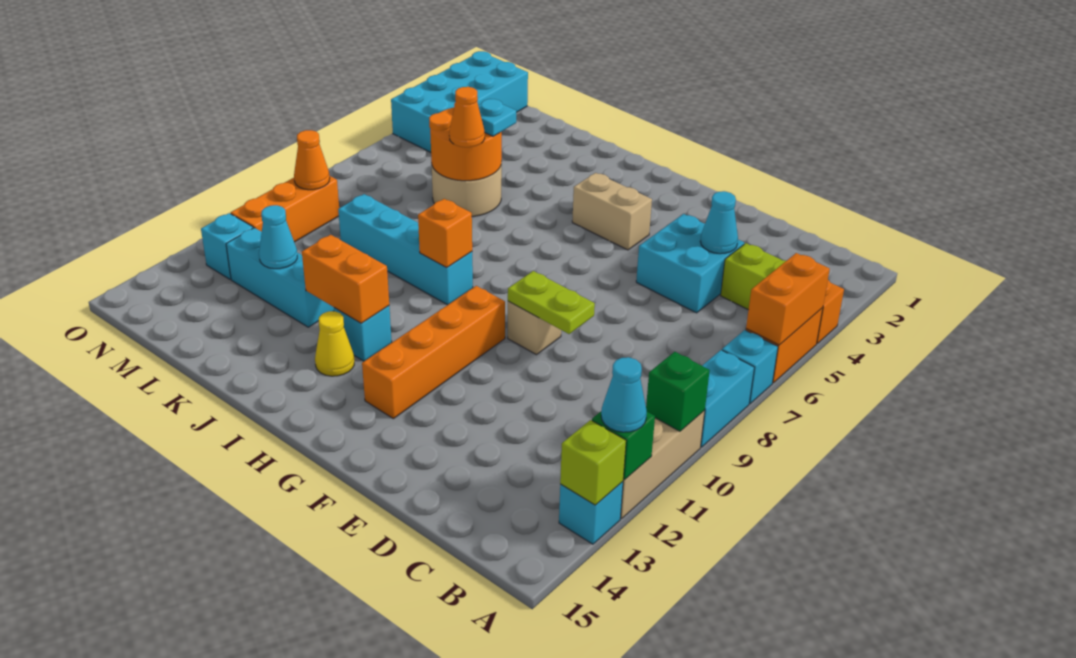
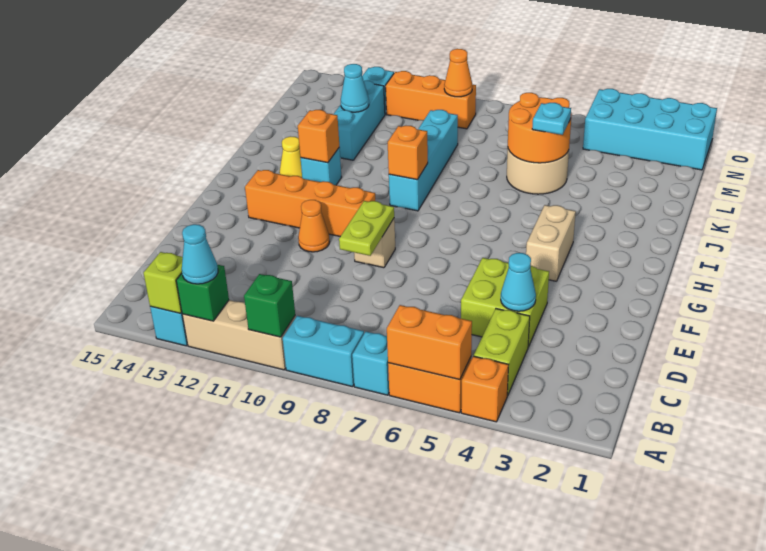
cyan brick D4:E5 level 1 -> lime brick D4:E5 level 1
orange brick I12:J12 level 2 -> orange brick I12 level 2
orange cone K6 level 3 -> orange cone F11 level 1

